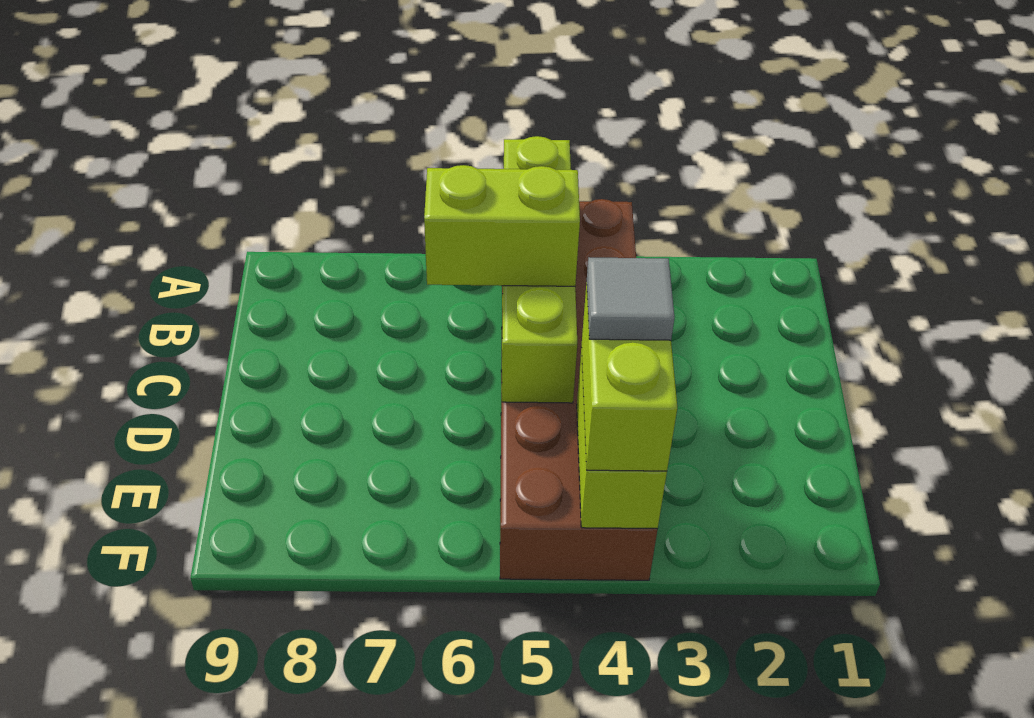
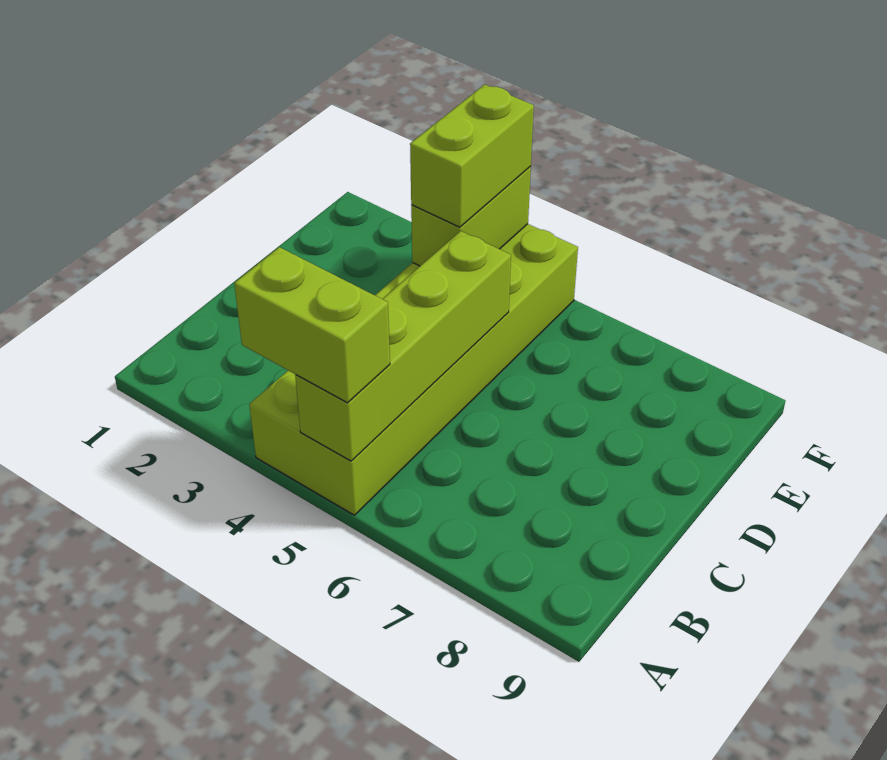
brown brick A4:F5 level 1 -> lime brick A4:F5 level 1
lime brick C5:C6 level 3 -> lime brick A4:A5 level 3
grey tile E4 level 4 -> none

